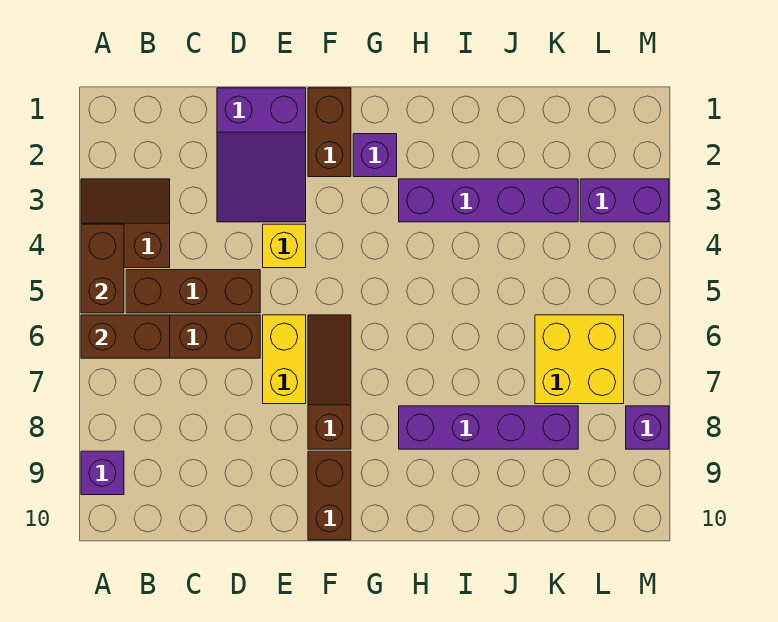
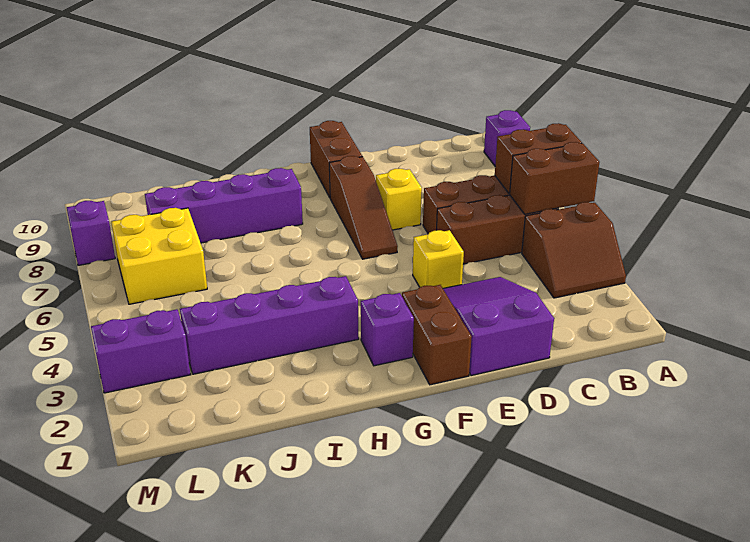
brown brick A4:A5 level 2 -> brown brick A5:B5 level 2
yellow brick E6:E7 level 1 -> yellow brick E7 level 1

